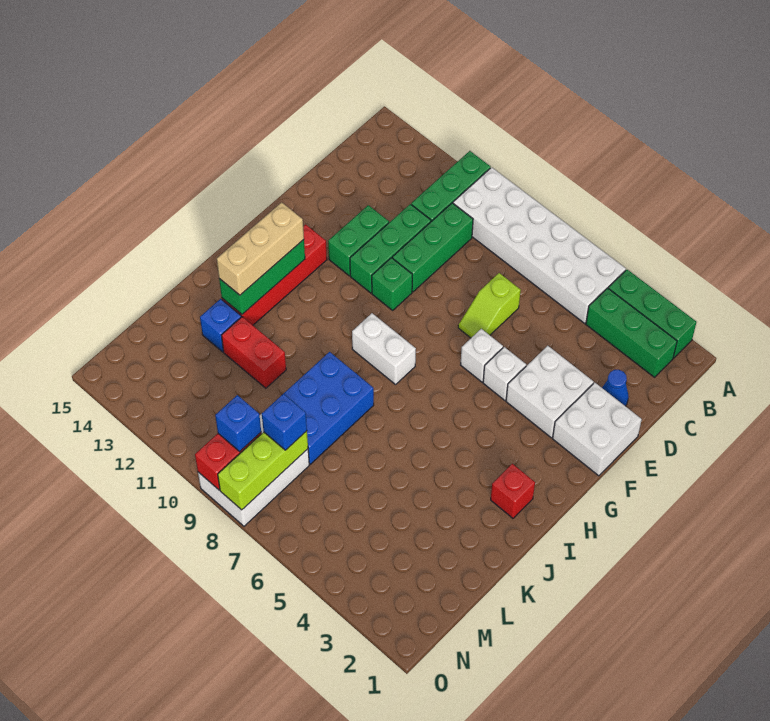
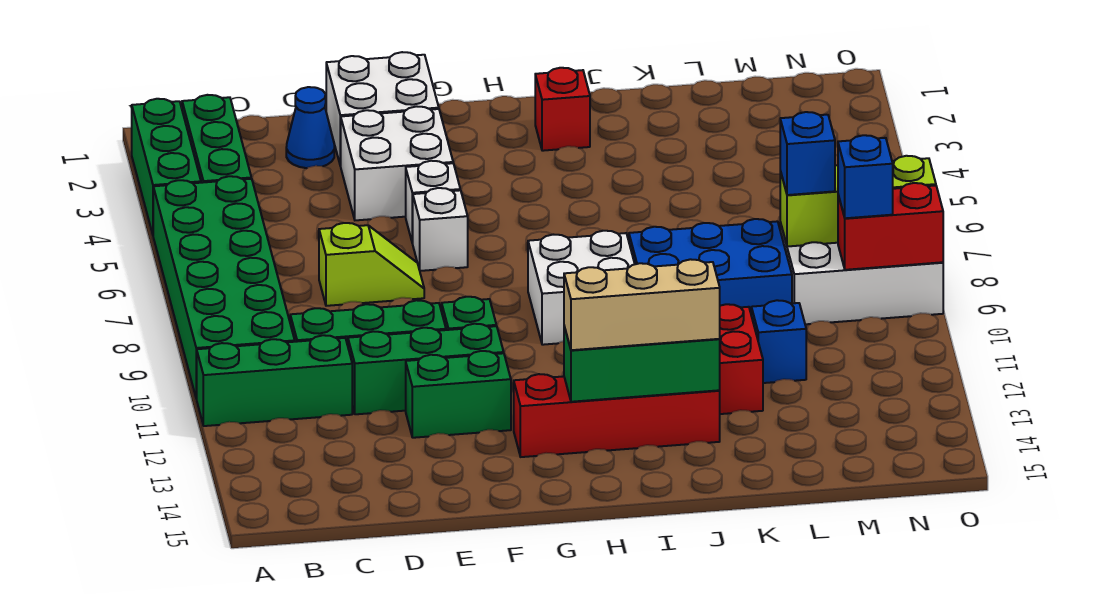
white brick A5:B10 level 1 -> green brick A5:B10 level 1
white brick H8:H9 level 1 -> white brick H8:I9 level 1
blue brick K13 level 1 -> blue brick L11 level 1

